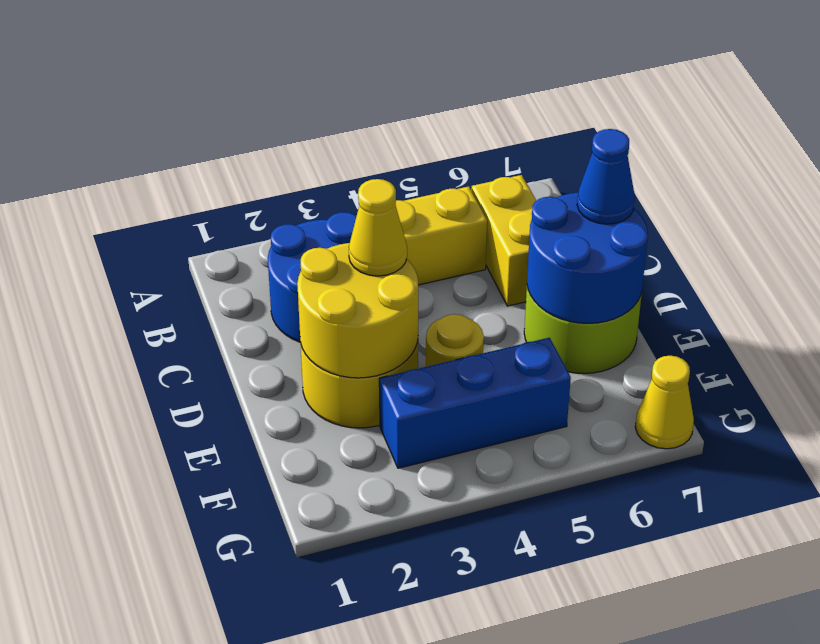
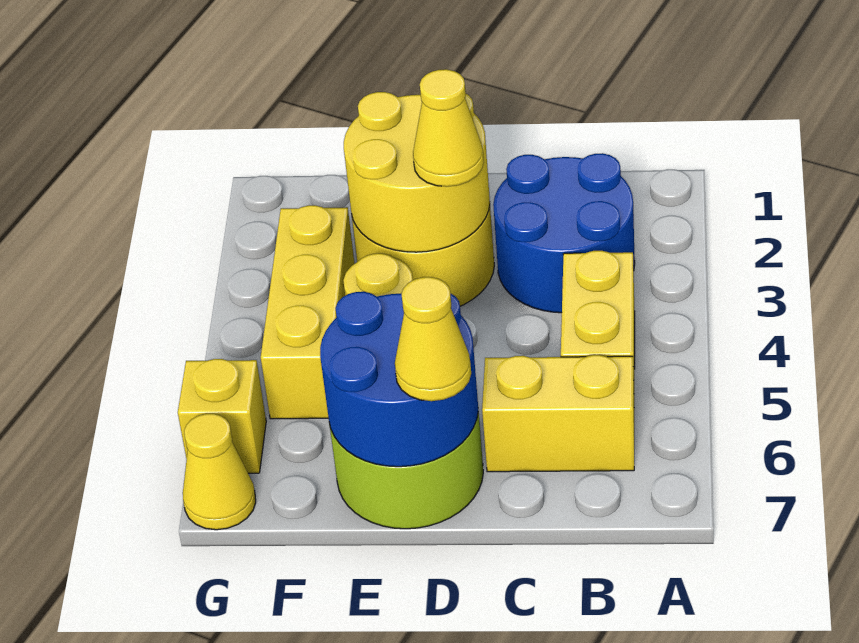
blue cone D7 level 3 -> yellow cone D7 level 3
blue brick F3:F5 level 1 -> yellow brick F3:F5 level 1
none -> yellow brick G6 level 1

